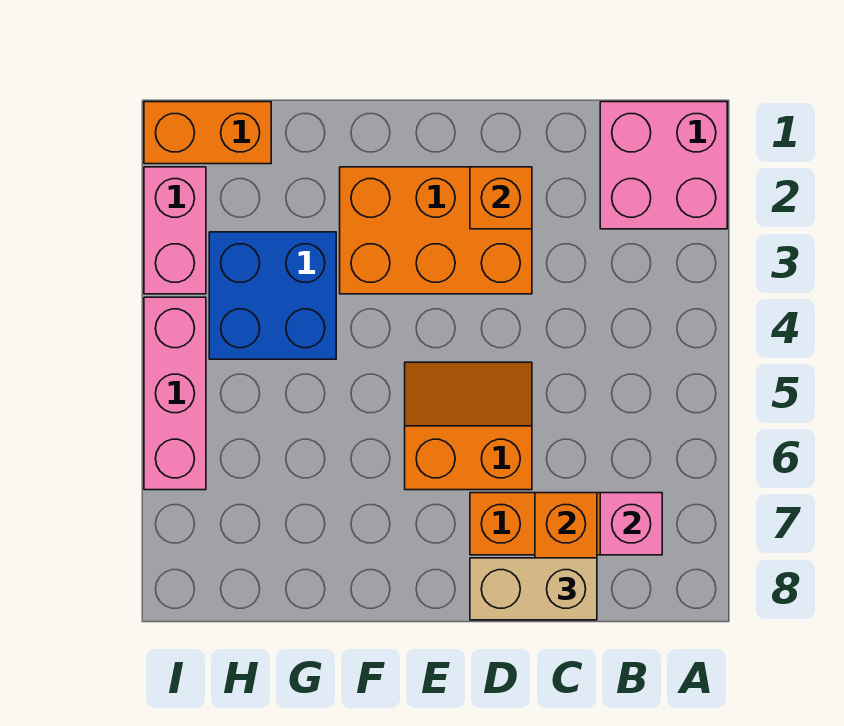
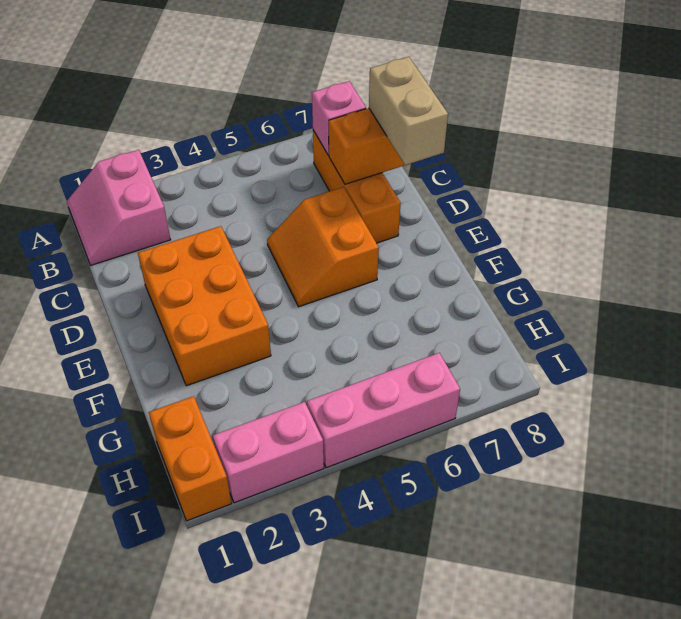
pink brick A1:B2 level 1 -> pink slope A1:B2 level 1 top 2
orange brick D2 level 2 -> none
blue brick G3:H4 level 1 -> none

